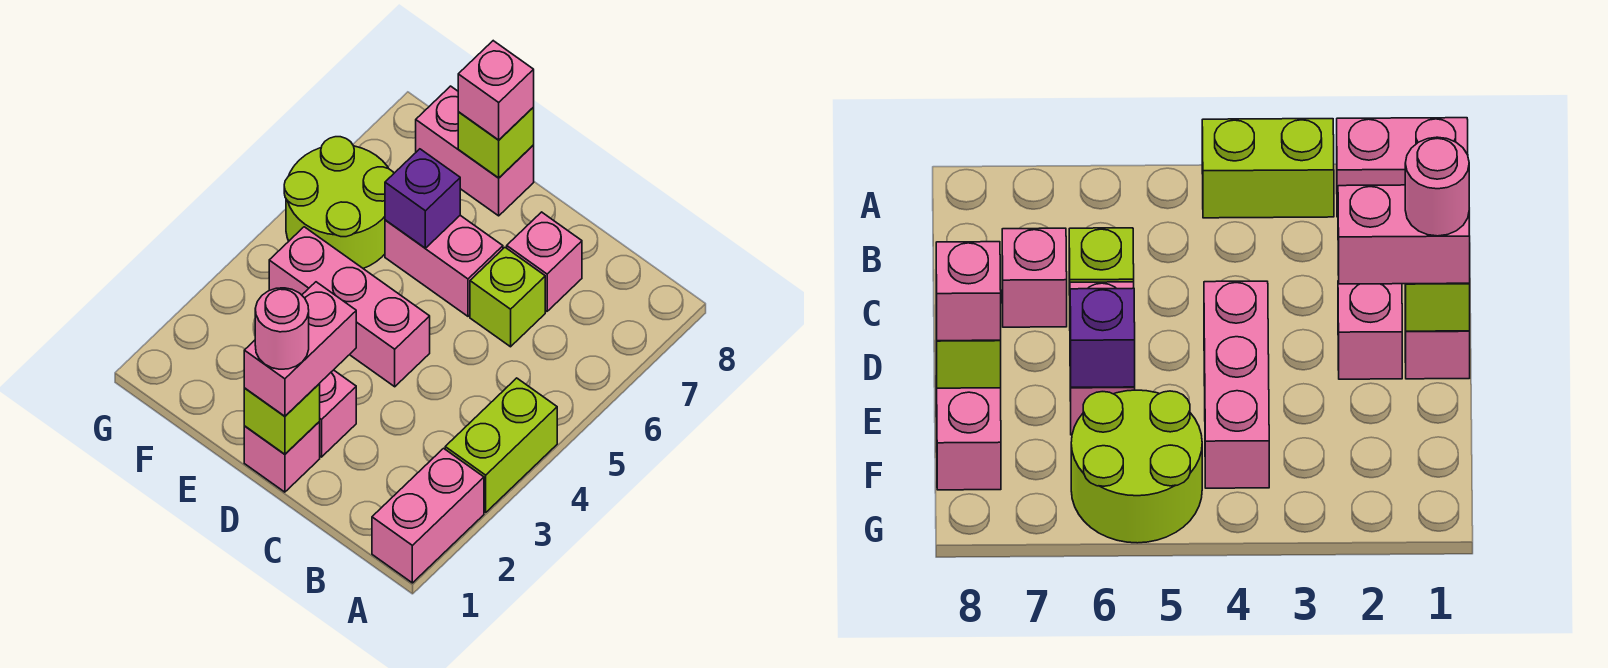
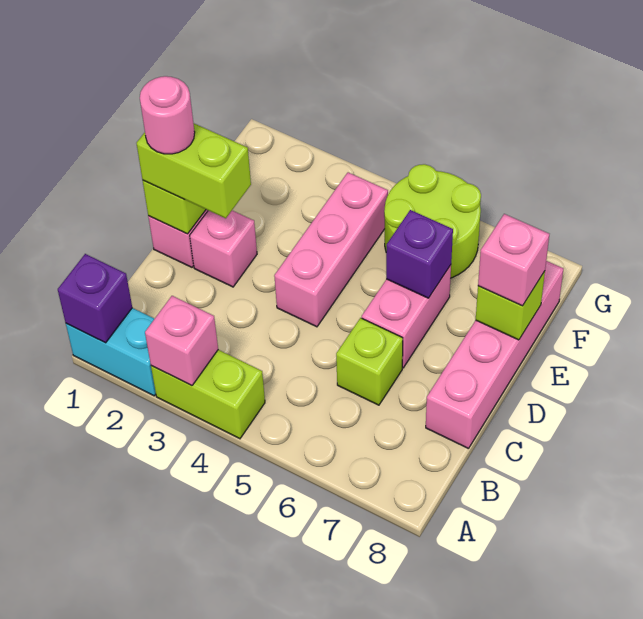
pink brick A1:A2 level 1 -> cyan brick A1:A2 level 1
none -> purple brick A1 level 2
pink brick C7 level 1 -> pink brick A3 level 2
pink brick D1:D2 level 3 -> lime brick D1:D2 level 3
pink brick E8:F8 level 1 -> pink brick C8:F8 level 1

